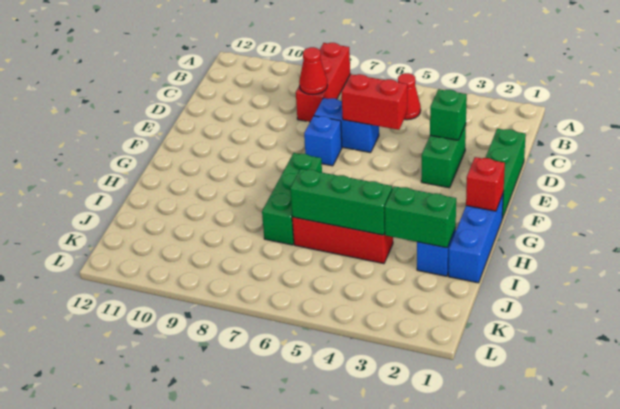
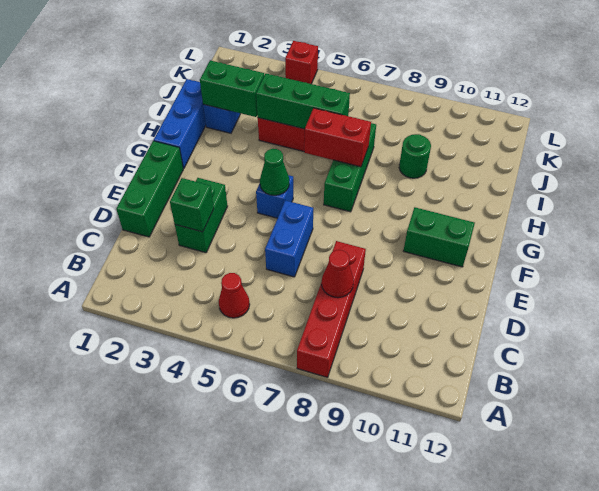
red brick A8:C8 level 1 -> red brick A8:D8 level 1
red brick D5:D6 level 2 -> red brick H6:H7 level 2
blue brick D6:D7 level 1 -> blue brick D6:E6 level 1
blue brick E7 level 1 -> blue brick F5 level 1
none -> green cone F5 level 2
none -> green brick F10:F11 level 1
red brick G1 level 2 -> red brick L4 level 1
none -> green round brick I9 level 1

